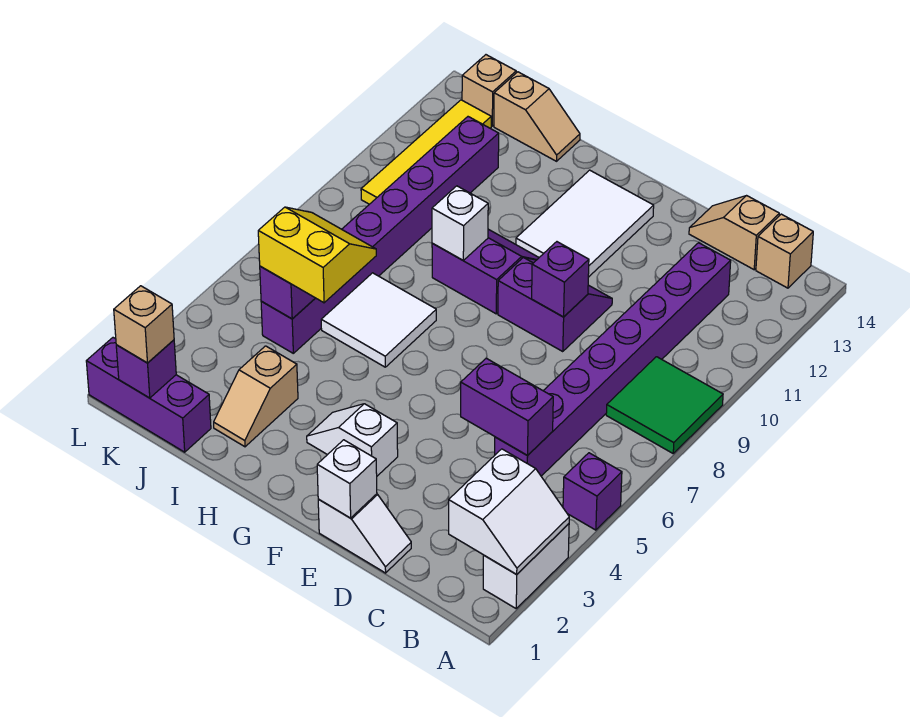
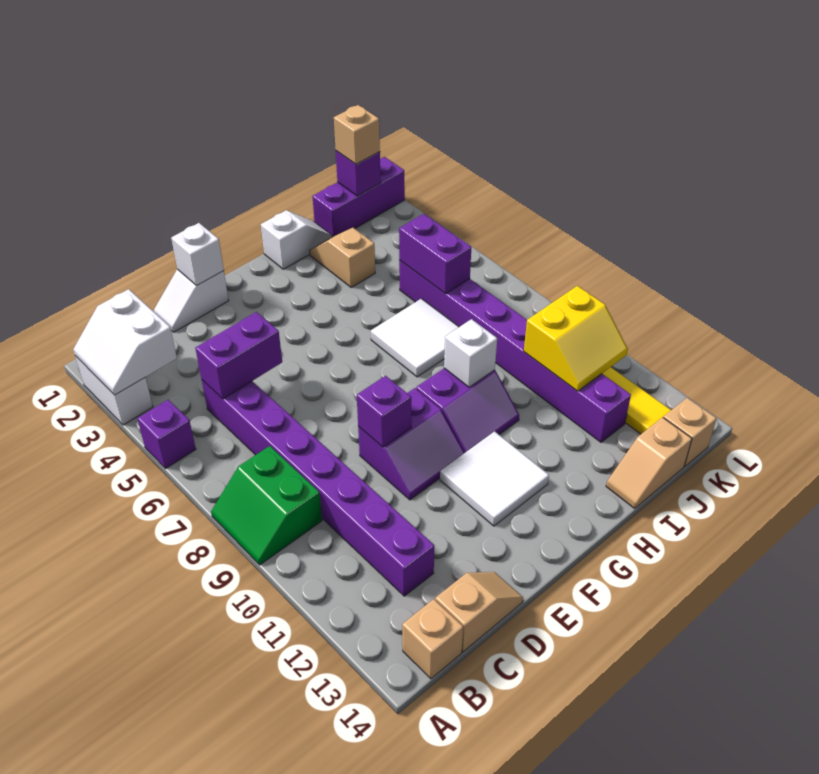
green tile A8:B9 level 1 -> green slope A8:B9 level 1 top B
white slope F3:G3 level 1 top F -> white slope H1:I1 level 1 top H
white tile F11:G13 level 1 -> white tile F11:G12 level 1
yellow slope I5:J6 level 3 top 5 -> yellow slope J10:K11 level 2 top 10

